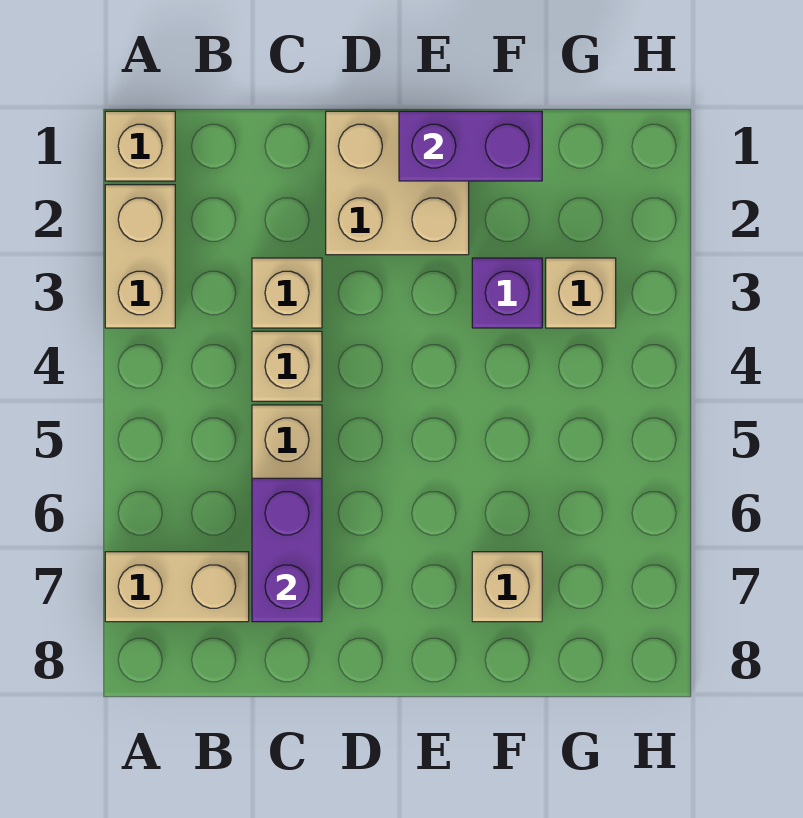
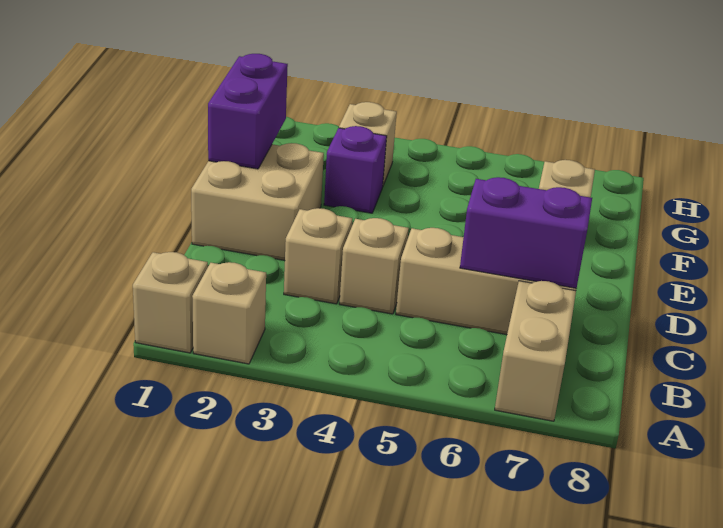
tan brick A2:A3 level 1 -> tan brick A2 level 1

